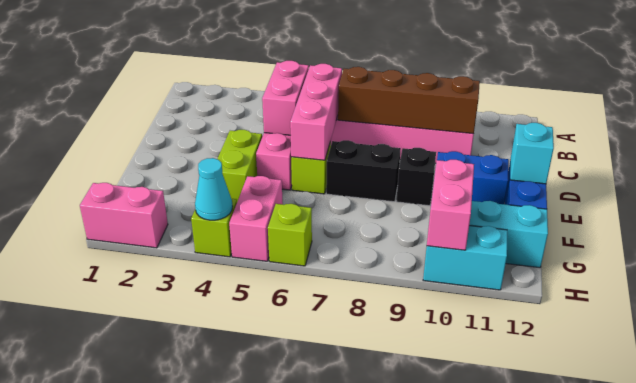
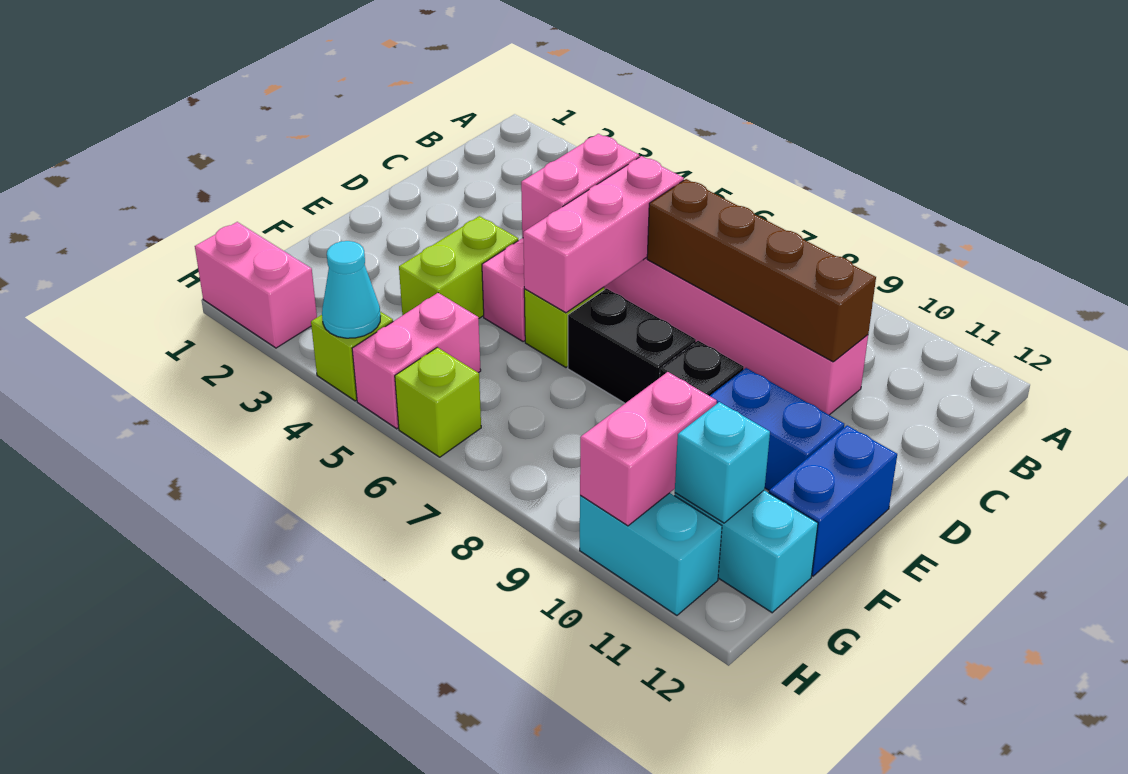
cyan brick E12 level 2 -> cyan brick G11 level 2

